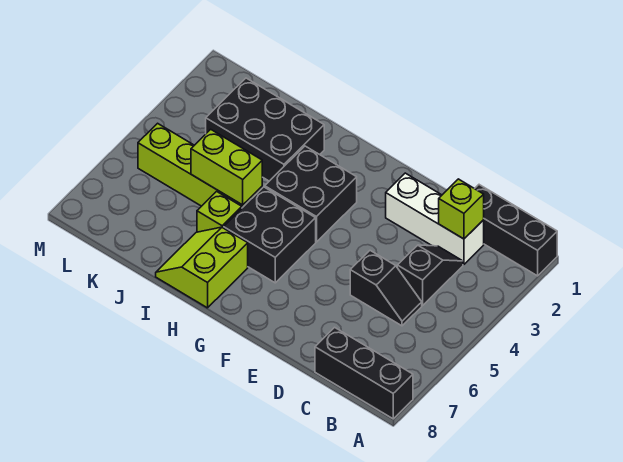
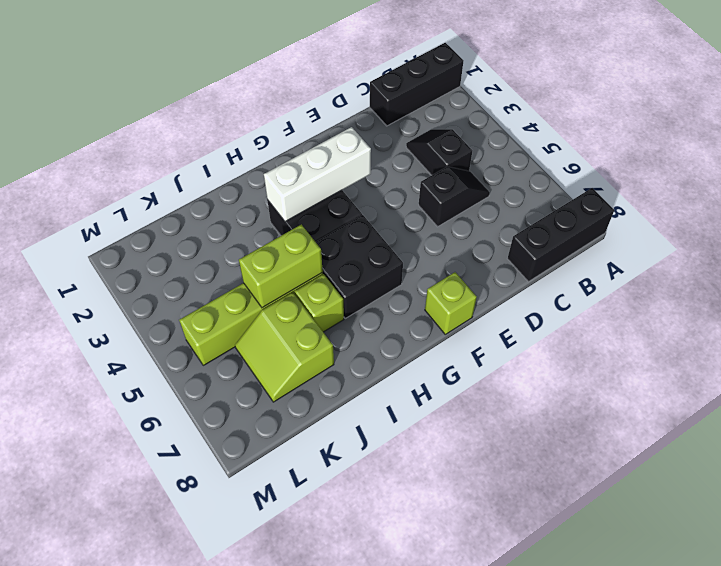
white brick C2:E2 level 1 -> white brick F3:H3 level 2
lime brick C2 level 2 -> lime brick F8 level 1
lime slope H7:I8 level 1 top H -> lime slope J6:K7 level 1 top J
black brick I2:K3 level 1 -> none

